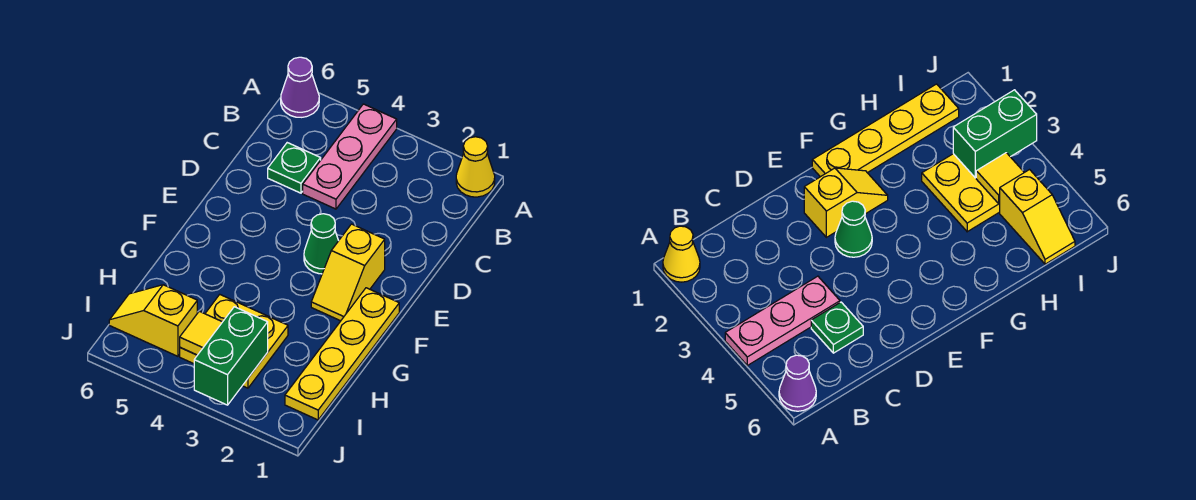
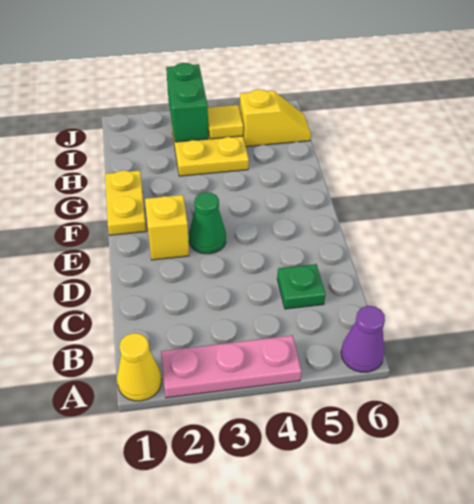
pink plate A4:C4 level 1 -> pink plate A2:A4 level 1
yellow plate F1:I1 level 1 -> yellow plate F1:G1 level 1

